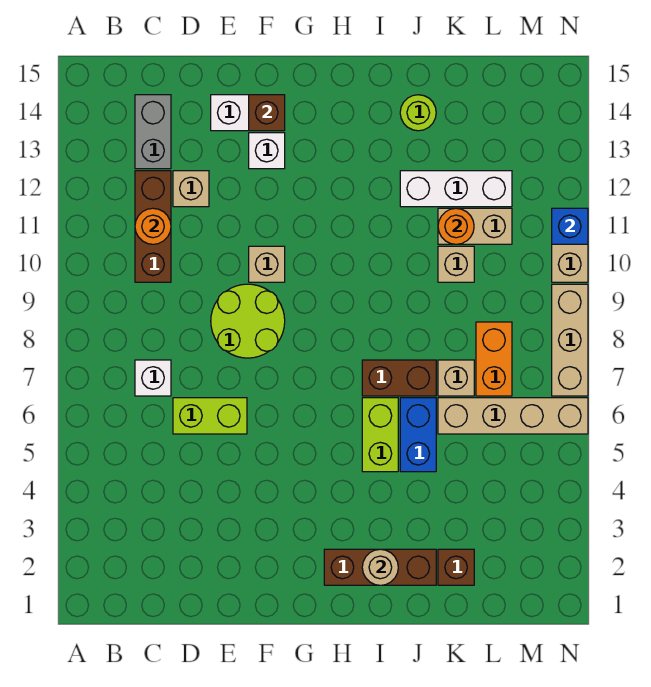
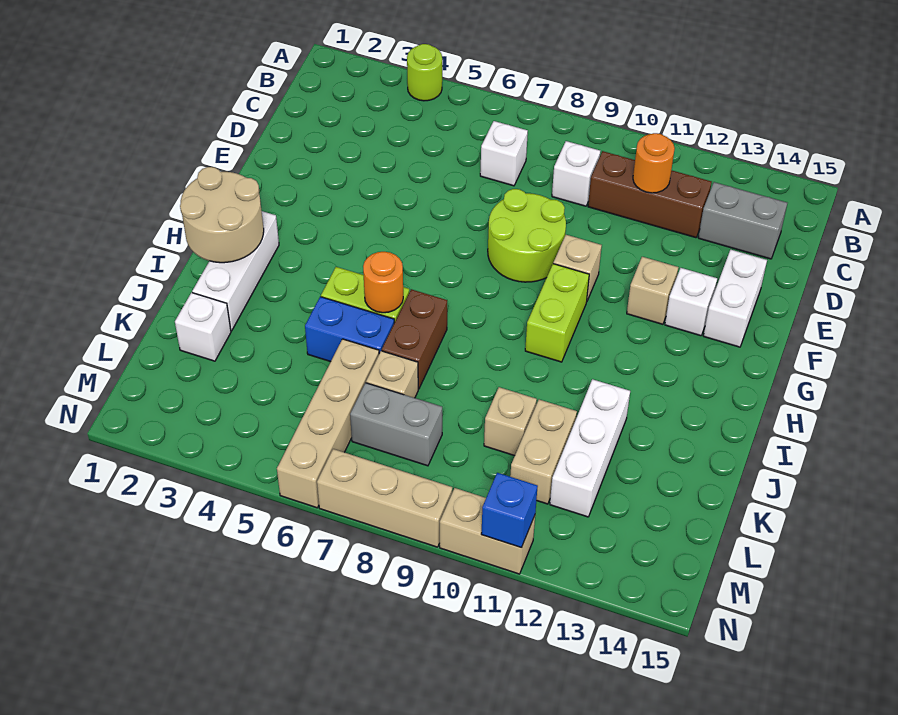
none -> white brick C9 level 1
lime brick D6:E6 level 1 -> lime brick G10:H10 level 1
tan brick D12 level 1 -> tan brick F12 level 1
brown brick F14 level 2 -> none
brown brick H2:J2 level 1 -> white brick H2:J2 level 1
tan round brick I2 level 2 -> tan round brick H1:I2 level 2
lime round brick J14 level 1 -> lime round brick A4 level 1
brown brick K2 level 1 -> white brick K2 level 1
orange round brick K11 level 2 -> orange round brick I6 level 2
orange brick L7:L8 level 1 -> grey brick L7:L8 level 1

